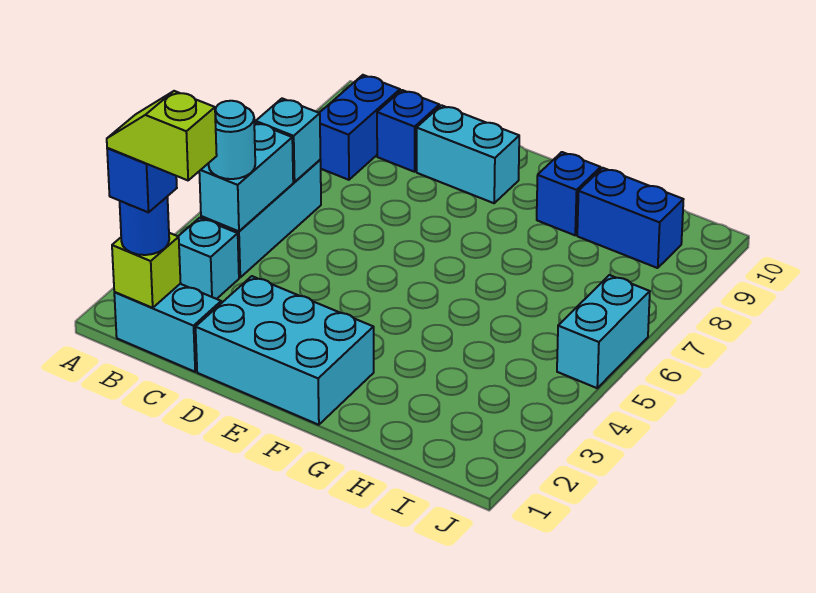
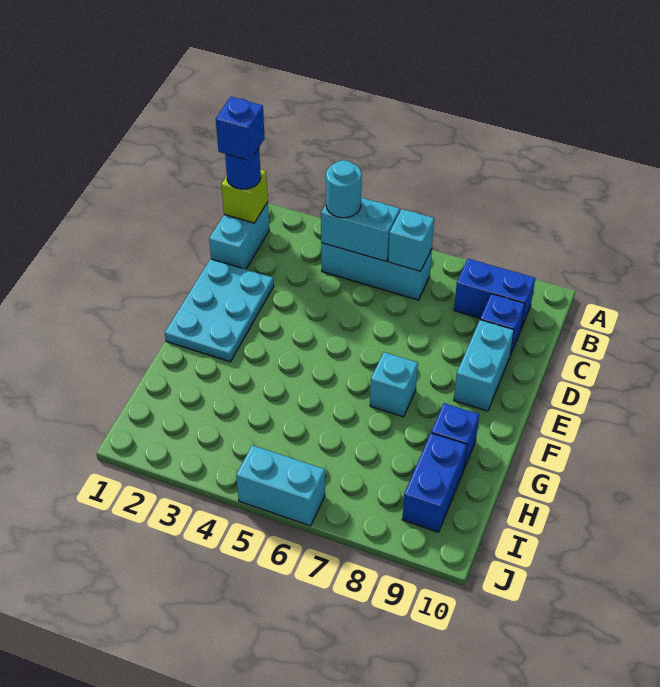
lime slope B1:C1 level 5 top C -> none
cyan brick B3 level 1 -> cyan brick F7 level 1
cyan brick D1:F2 level 1 -> cyan plate D1:F2 level 1

